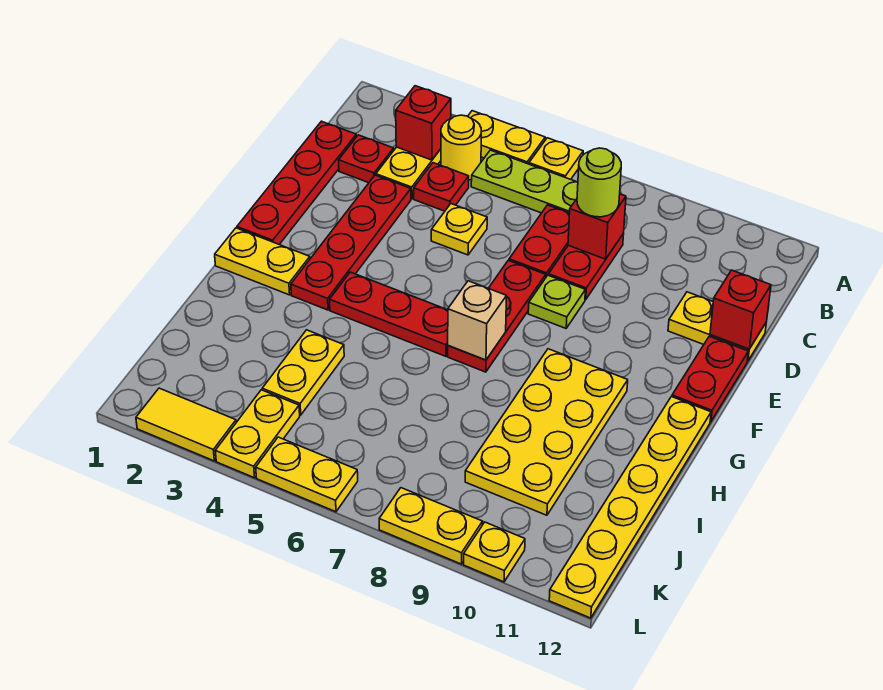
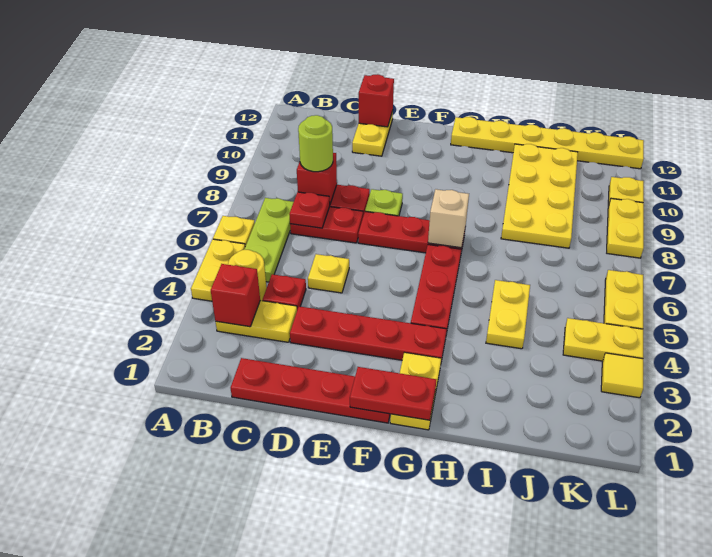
red plate C2 level 1 -> red plate C7 level 2
red plate E12:F12 level 1 -> red plate F1:G1 level 2
yellow plate G9:J10 level 1 -> yellow plate I8:J11 level 1
yellow plate I4:J4 level 1 -> yellow plate I4:I5 level 1
yellow tile L2:L3 level 1 -> yellow tile L3 level 1

